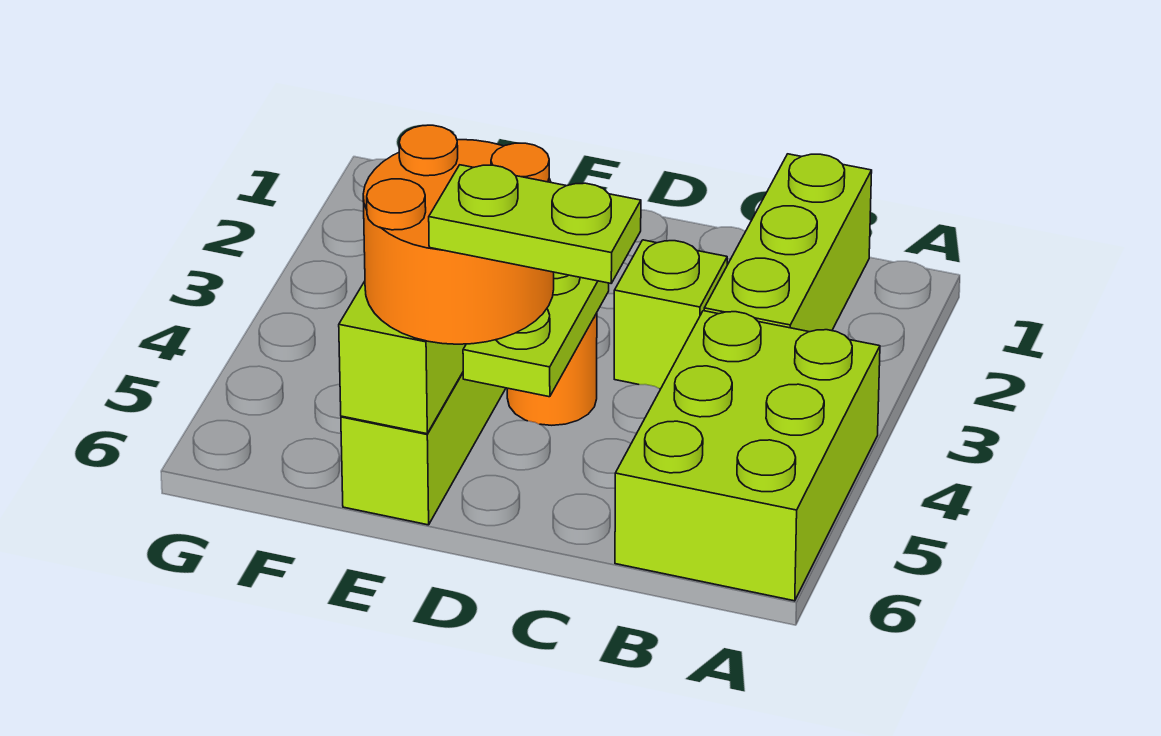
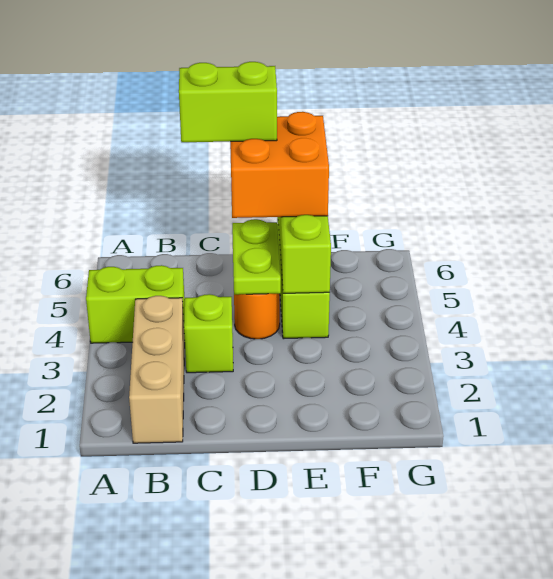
lime brick A4:B6 level 1 -> lime brick A4:B4 level 1
lime brick B1:B3 level 1 -> tan brick B1:B3 level 1
lime plate C6:D6 level 4 -> lime brick C6:D6 level 4
orange round brick D5:E6 level 3 -> orange brick D5:E6 level 3

